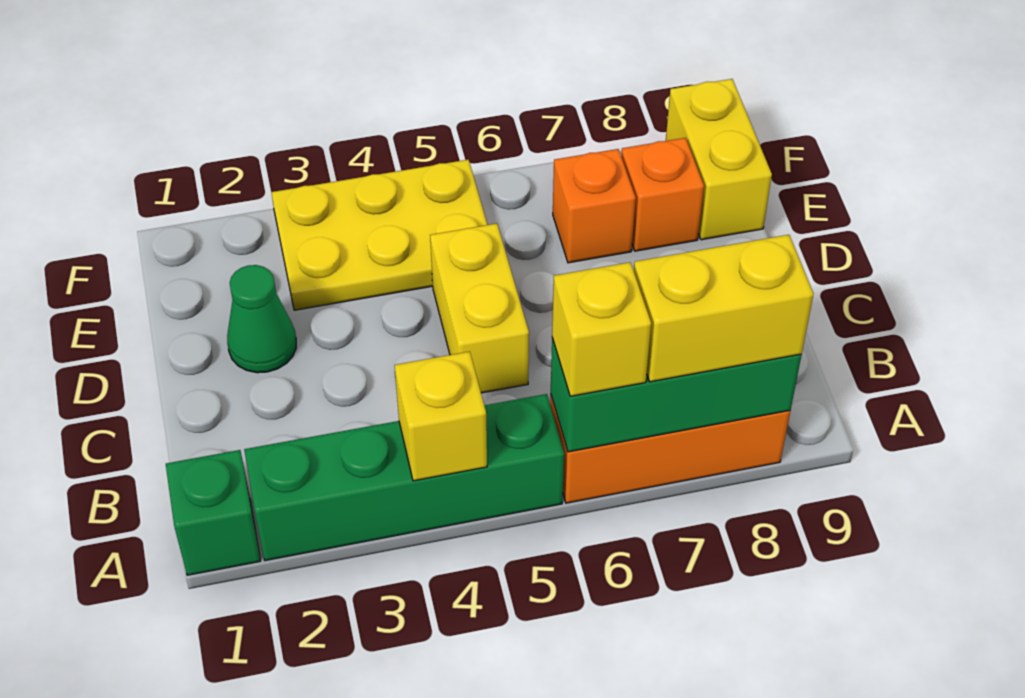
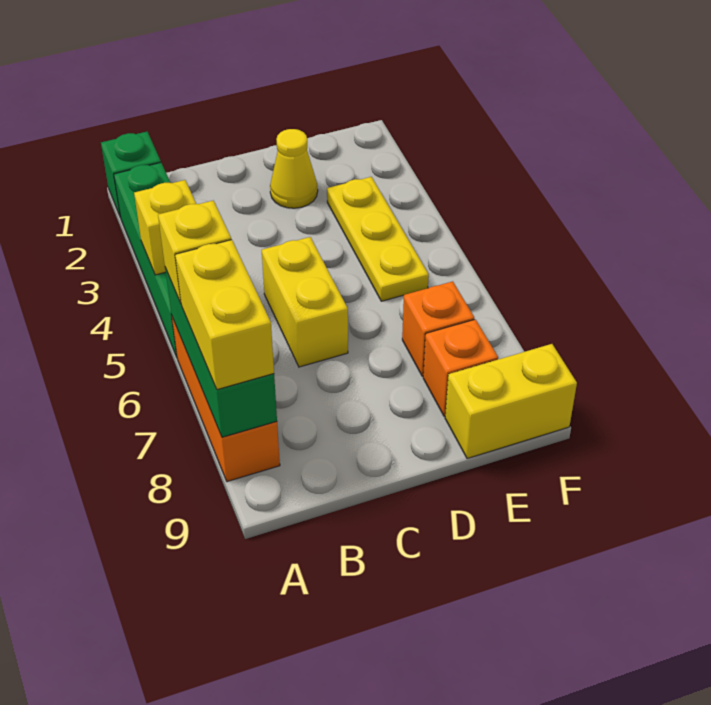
yellow brick C5:D5 level 1 -> yellow brick C5:C6 level 1
green cone D2 level 1 -> yellow cone D2 level 1
yellow plate E3:F5 level 1 -> yellow plate E3:E5 level 1

